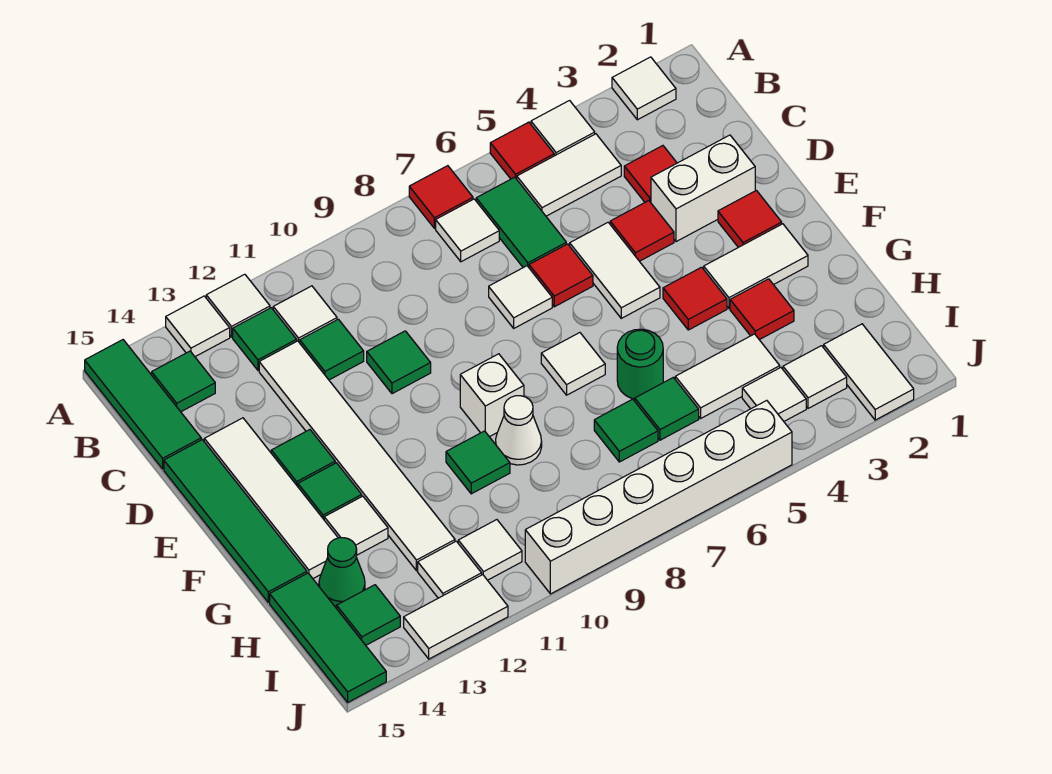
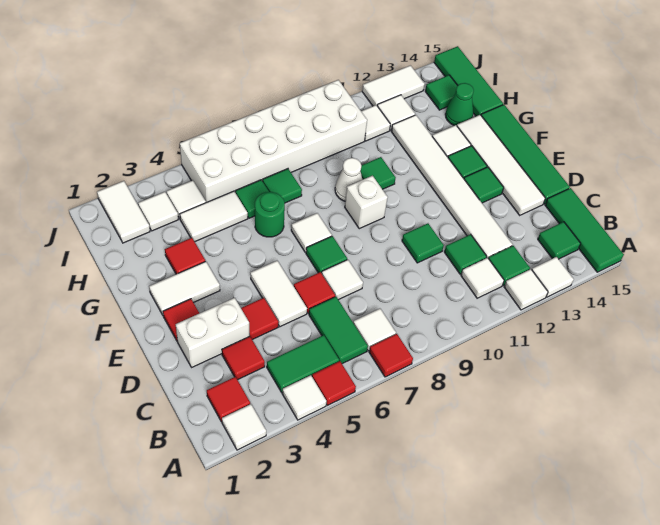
white tile B4:B5 level 1 -> green tile B4:B5 level 1
none -> green tile E7 level 1
red tile F4 level 1 -> red tile B2 level 1
white brick J5:J10 level 1 -> white brick I5:J10 level 1

